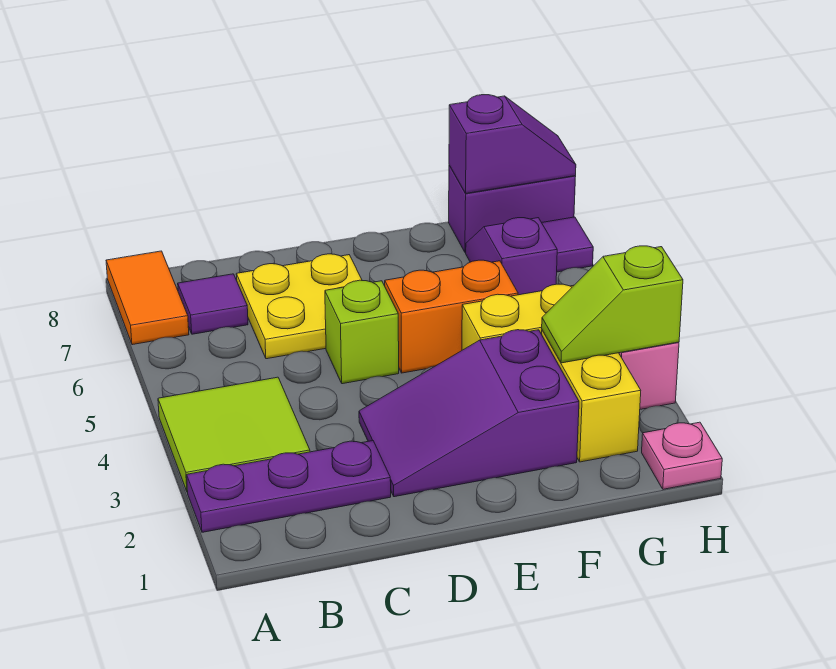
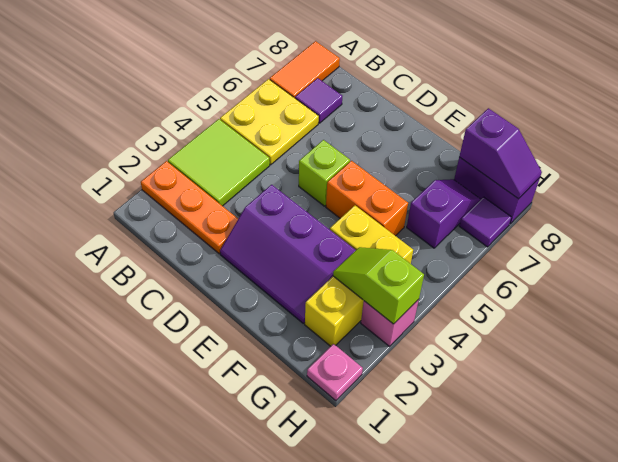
purple plate A2:C2 level 1 -> orange plate A2:C2 level 1
yellow plate C6:D7 level 1 -> yellow plate A5:B6 level 1
purple slope D2:F3 level 1 top F -> purple slope D2:F3 level 1 top 3

